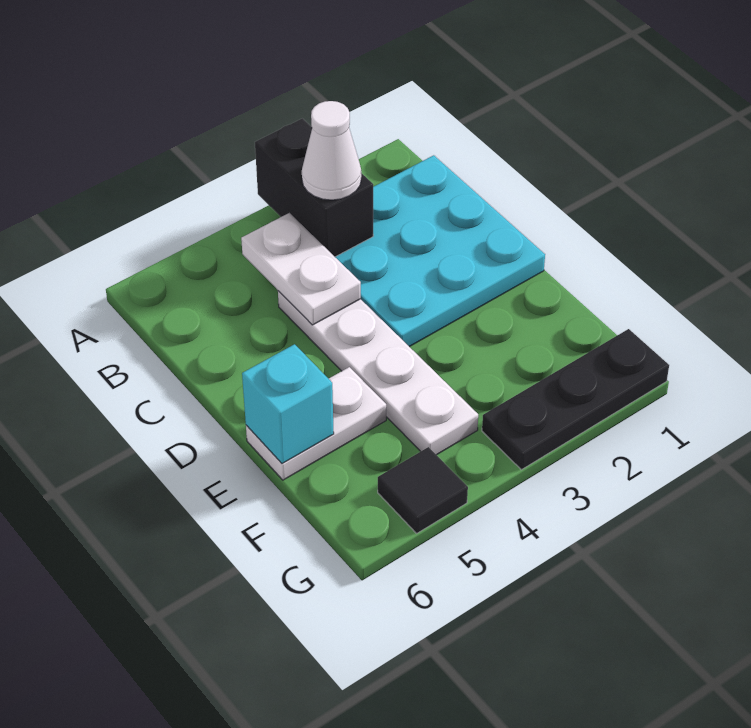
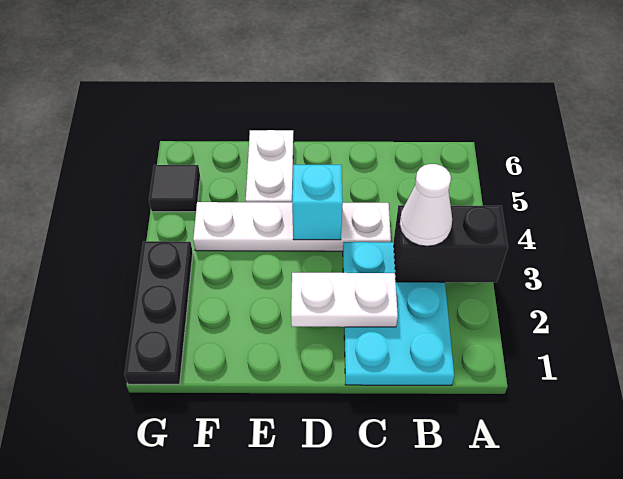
cyan plate B1:D3 level 1 -> cyan plate B1:C3 level 1
white plate B4:C4 level 2 -> white plate C2:D2 level 2
cyan brick E6 level 2 -> cyan brick D4 level 2

